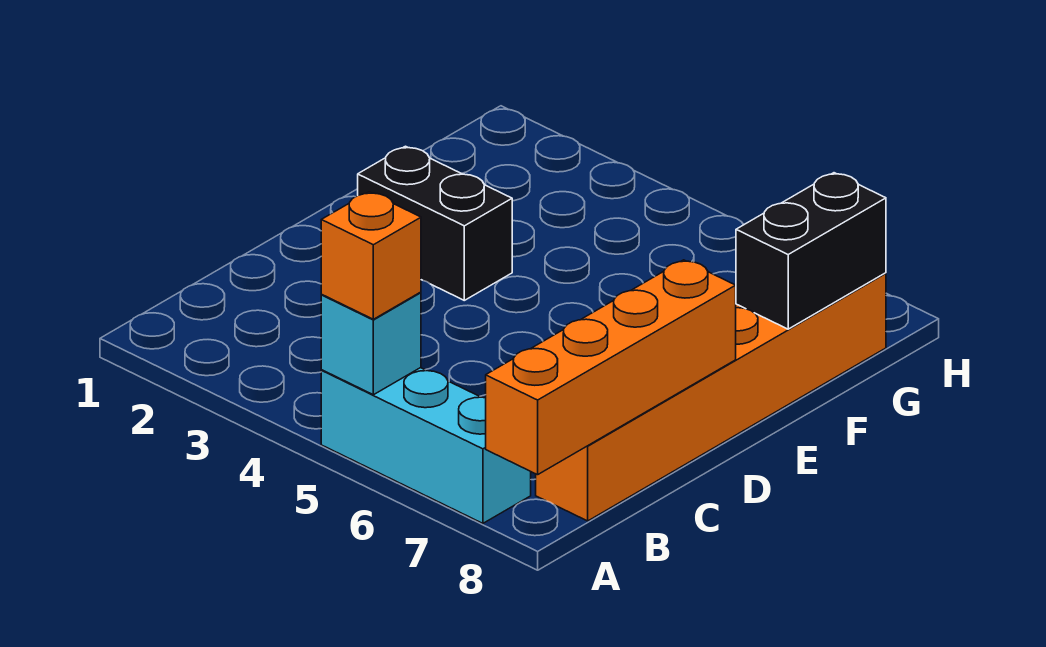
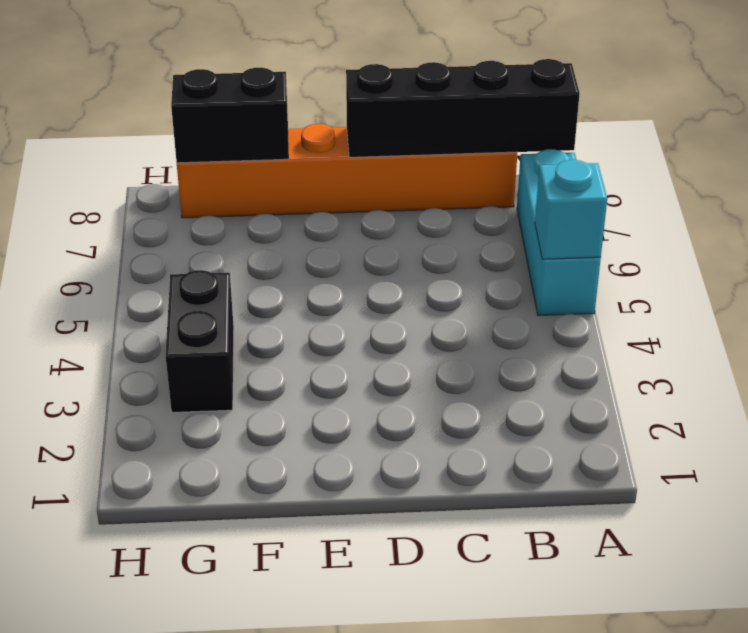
orange brick A5 level 3 -> none
orange brick A8:D8 level 2 -> black brick A8:D8 level 2
black brick E2:E3 level 1 -> black brick G3:G4 level 1

